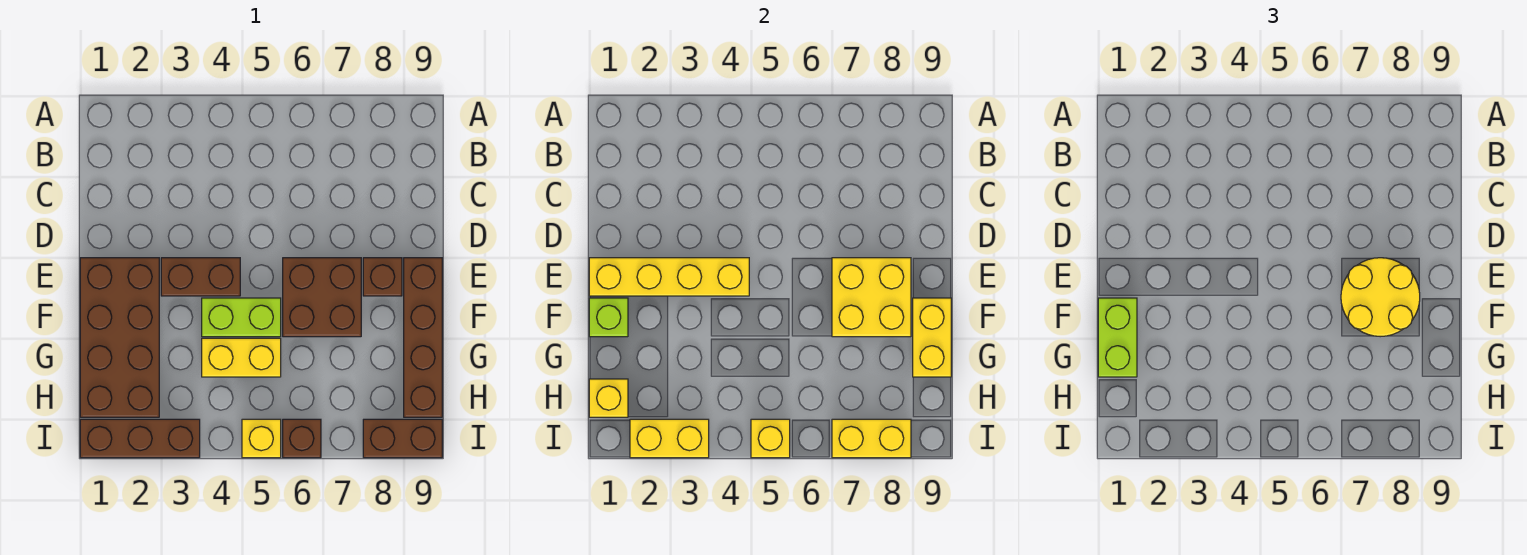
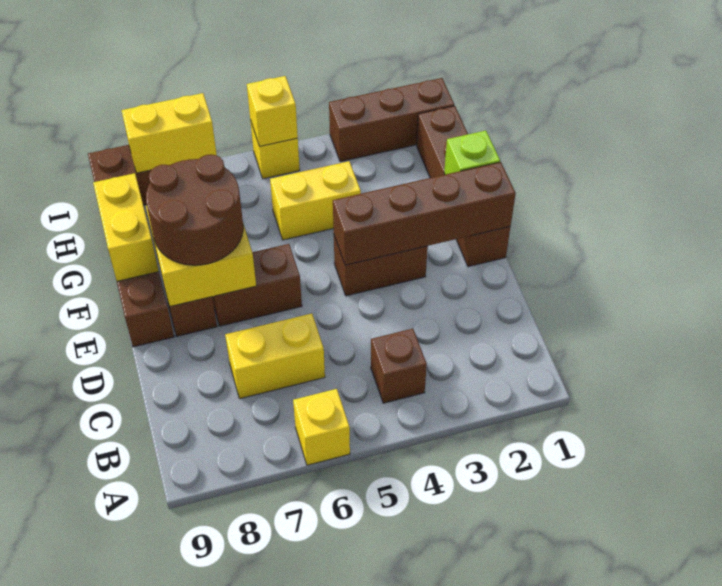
brown brick E1:H2 level 1 -> brown brick E1:H1 level 1
yellow brick E1:E4 level 2 -> brown brick E1:E4 level 2
brown brick E6:F7 level 1 -> brown brick E6:E7 level 1
yellow round brick E7:F8 level 3 -> brown round brick E7:F8 level 3
lime brick F1:G1 level 3 -> none
lime brick F4:F5 level 1 -> none
yellow brick H1 level 2 -> yellow brick A6 level 1
yellow brick I2:I3 level 2 -> yellow brick C6:C7 level 1
brown brick I6 level 1 -> brown brick B4 level 1

